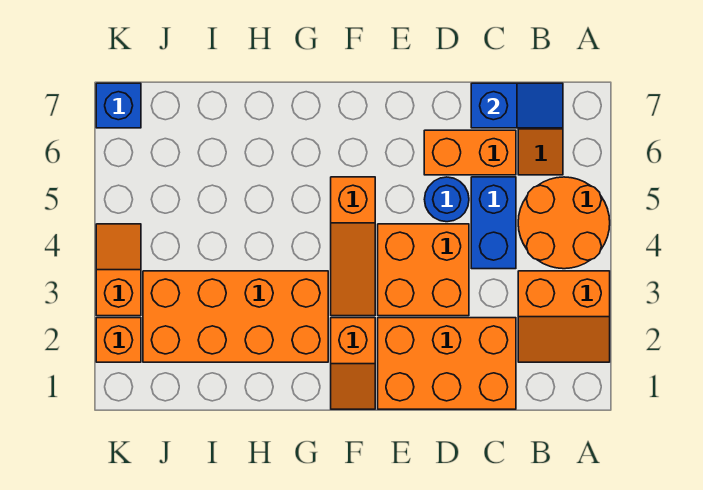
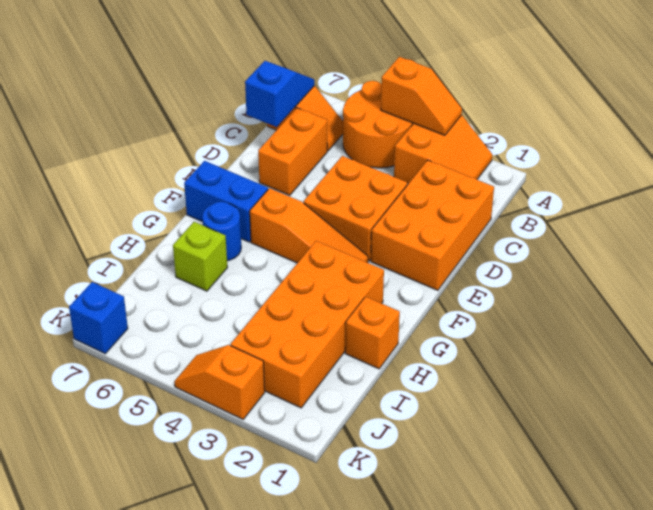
blue brick C4:C5 level 1 -> blue brick F6:F7 level 1
blue round brick D5 level 1 -> blue round brick G6 level 1
orange slope F1:F2 level 1 top 2 -> orange slope A3:A4 level 2 top 4
none -> lime brick H6 level 1
orange brick K2 level 1 -> orange brick H1 level 1

